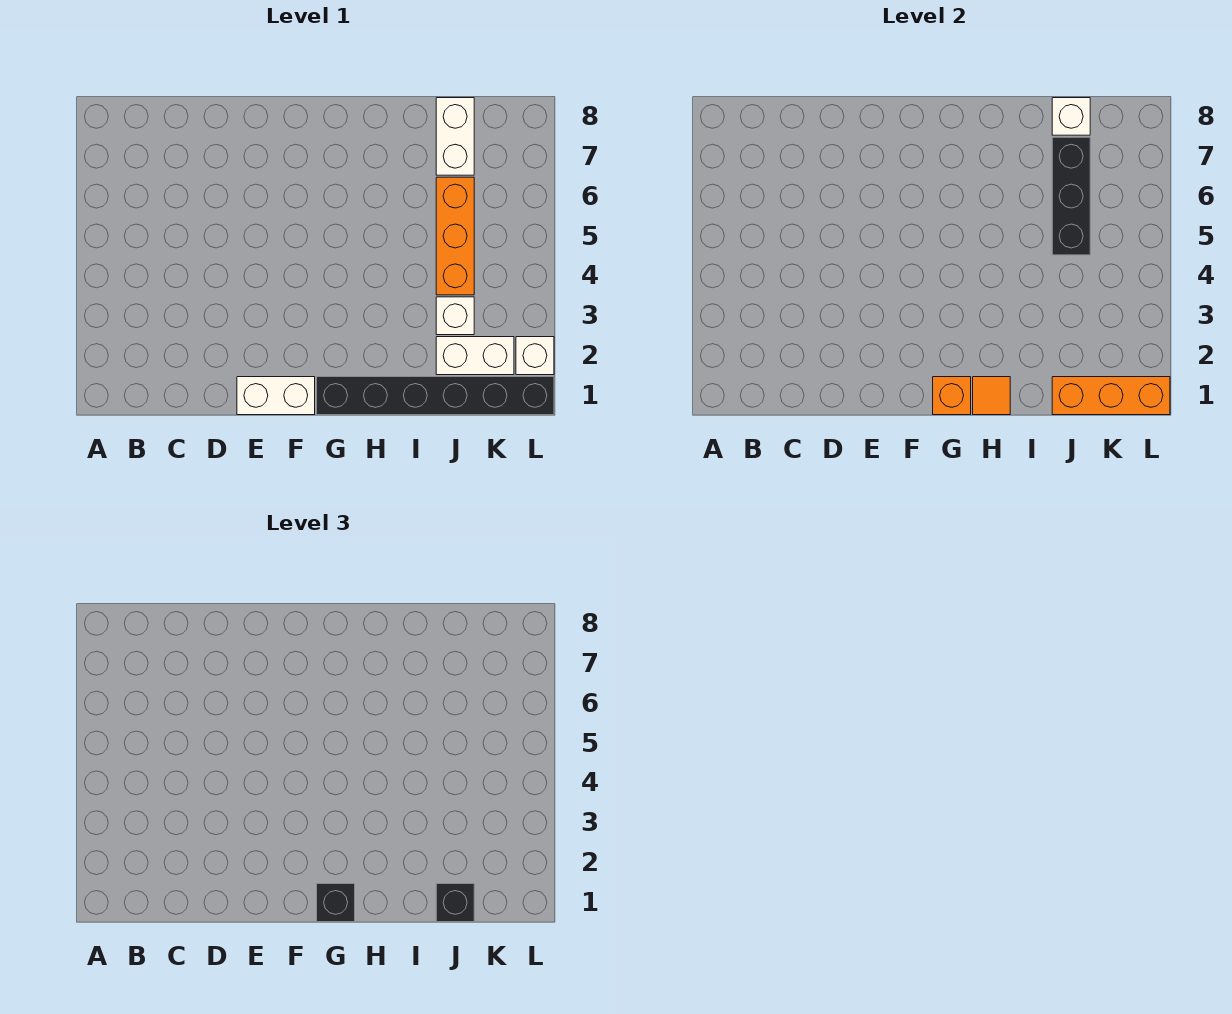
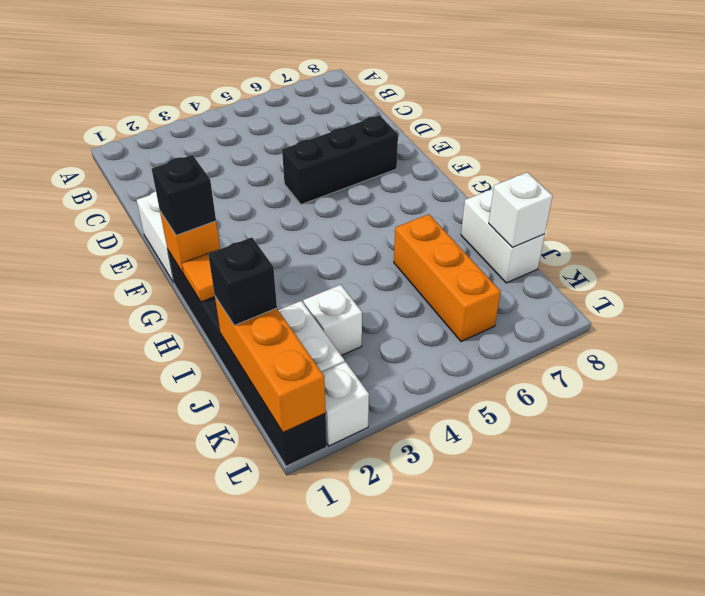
orange brick J4:J6 level 1 -> orange brick I6:K6 level 1
black brick J5:J7 level 2 -> black brick E5:E7 level 1
white brick J7:J8 level 1 -> white brick I8:J8 level 1

